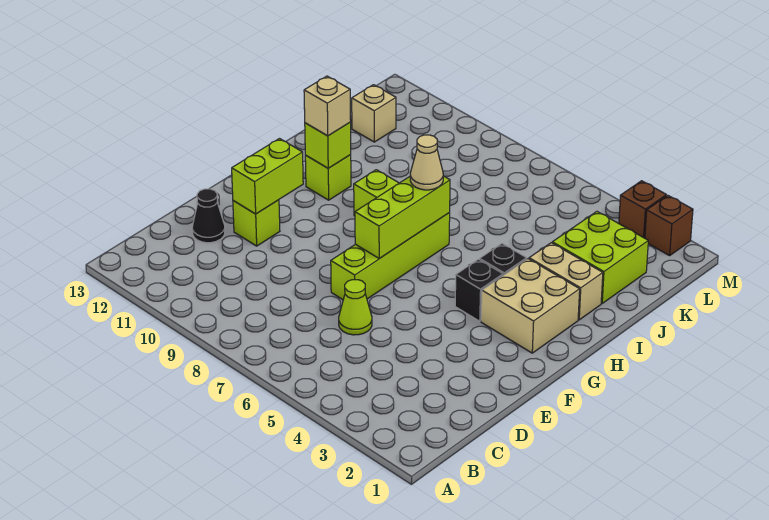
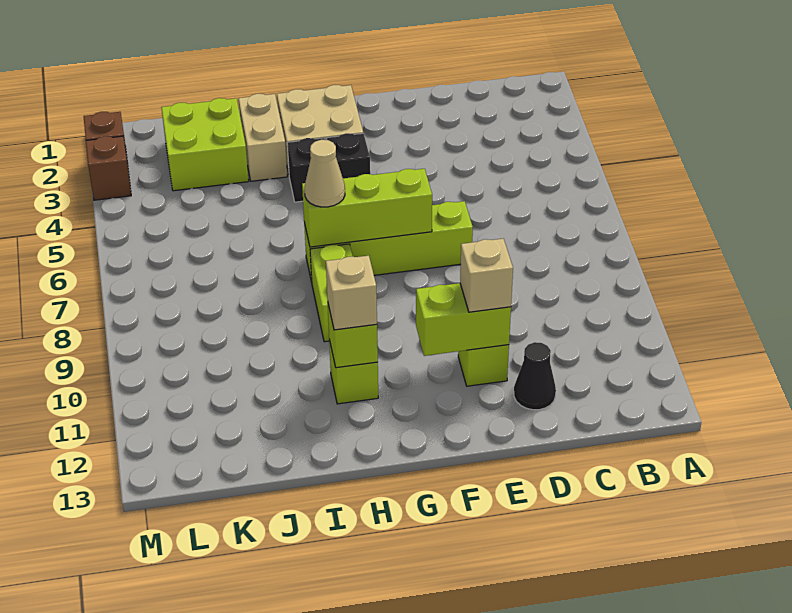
lime cone D6 level 1 -> none
tan brick K12 level 1 -> tan brick E11 level 3

